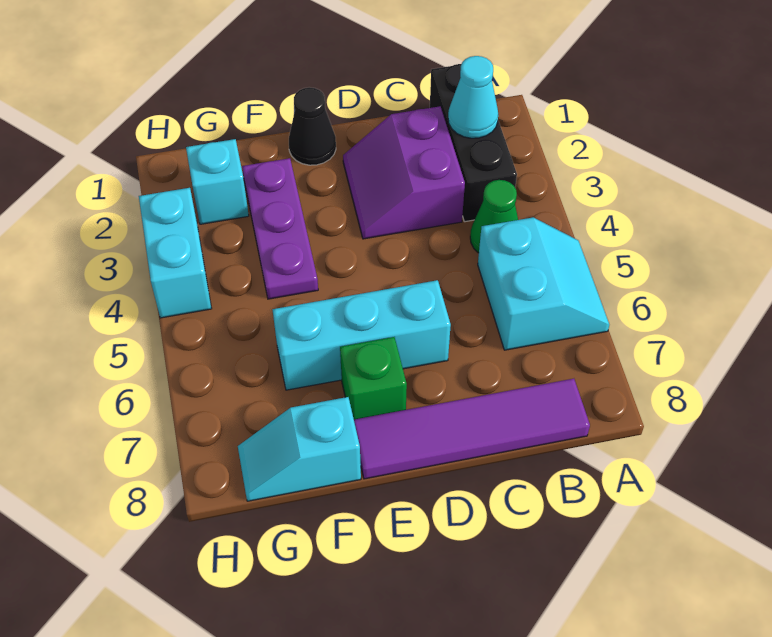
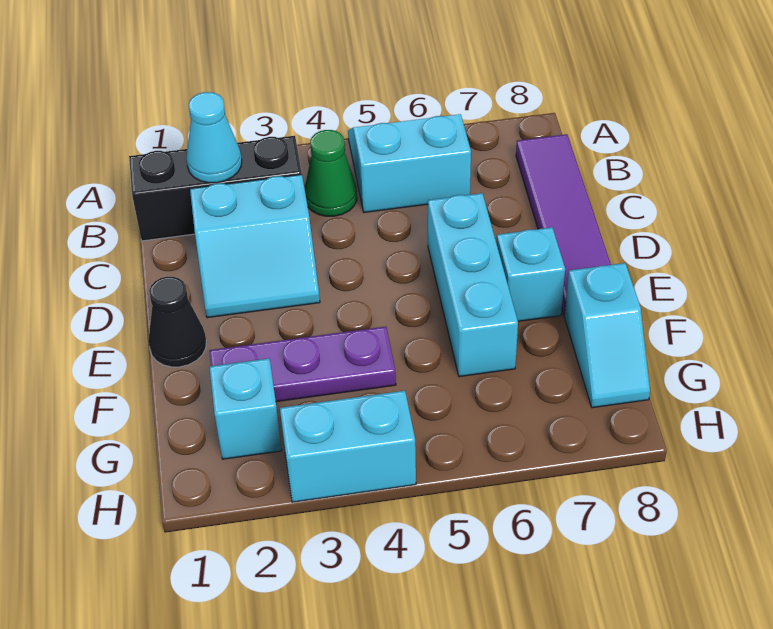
purple slope C2:D3 level 1 top C -> cyan slope C2:D3 level 1 top C
green brick E7 level 1 -> cyan brick E7 level 1

